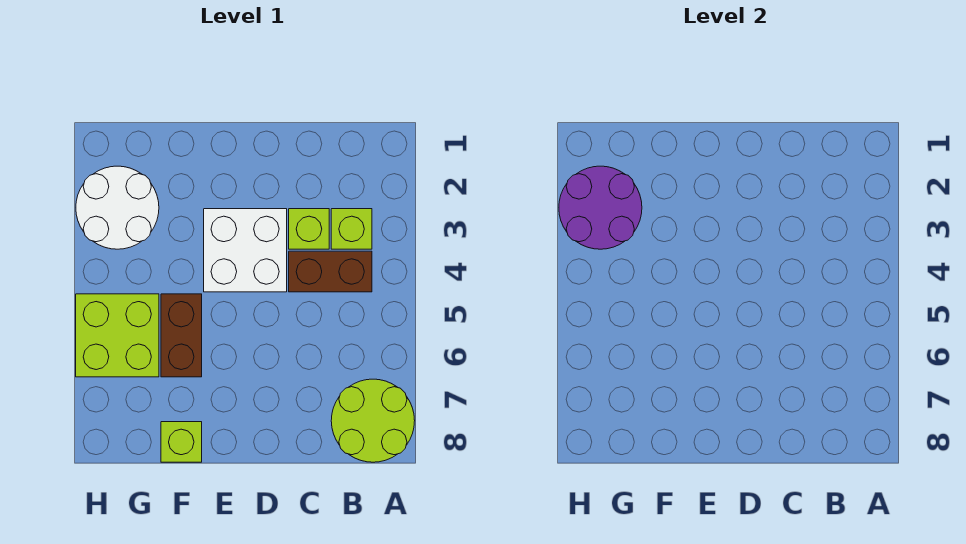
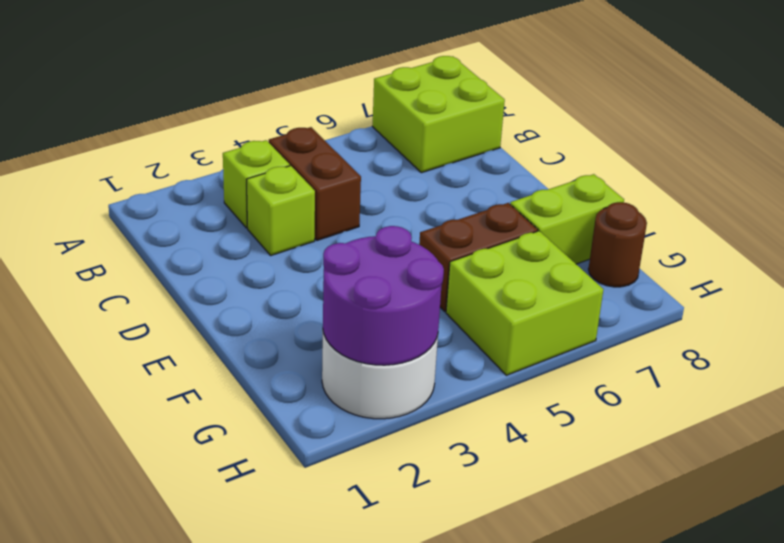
lime round brick A7:B8 level 1 -> lime brick A7:B8 level 1
white brick D3:E4 level 1 -> none
lime brick F8 level 1 -> lime brick F7:F8 level 1
none -> brown round brick G8 level 1

